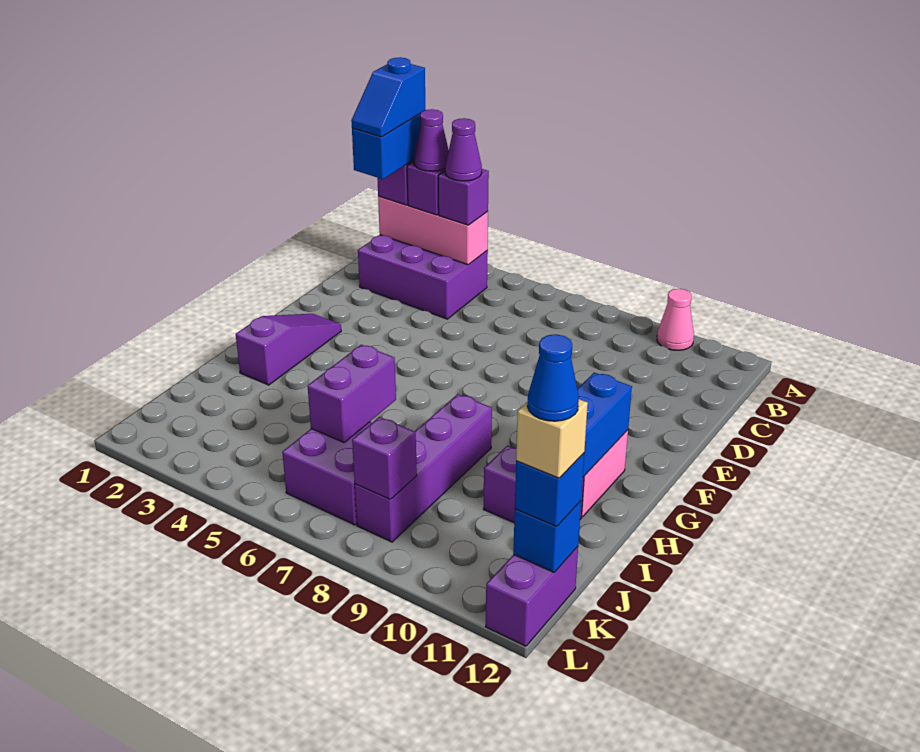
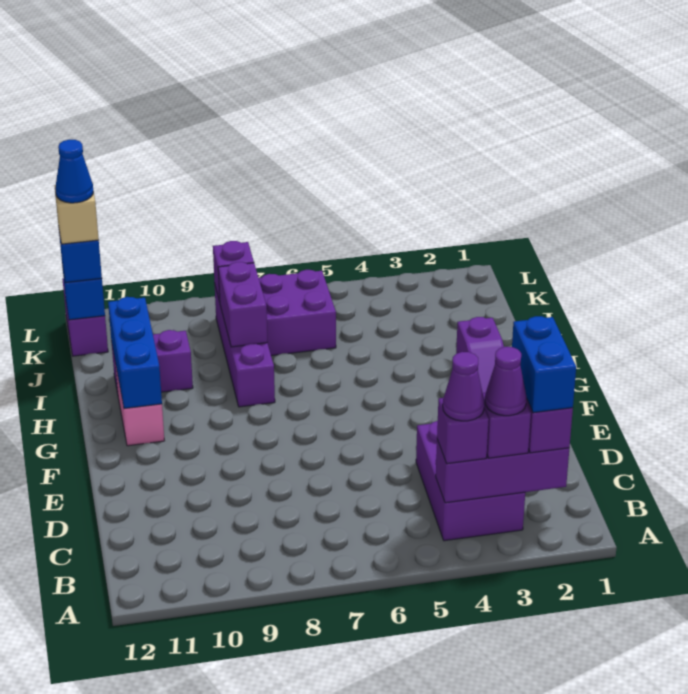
pink cone A10 level 1 -> none
purple brick B2:C4 level 1 -> purple brick B3:D4 level 1
pink brick B2:B4 level 2 -> purple brick B2:B4 level 2
blue slope B2:C2 level 5 top B -> none
purple brick I6:J6 level 2 -> purple brick I8:J8 level 2

